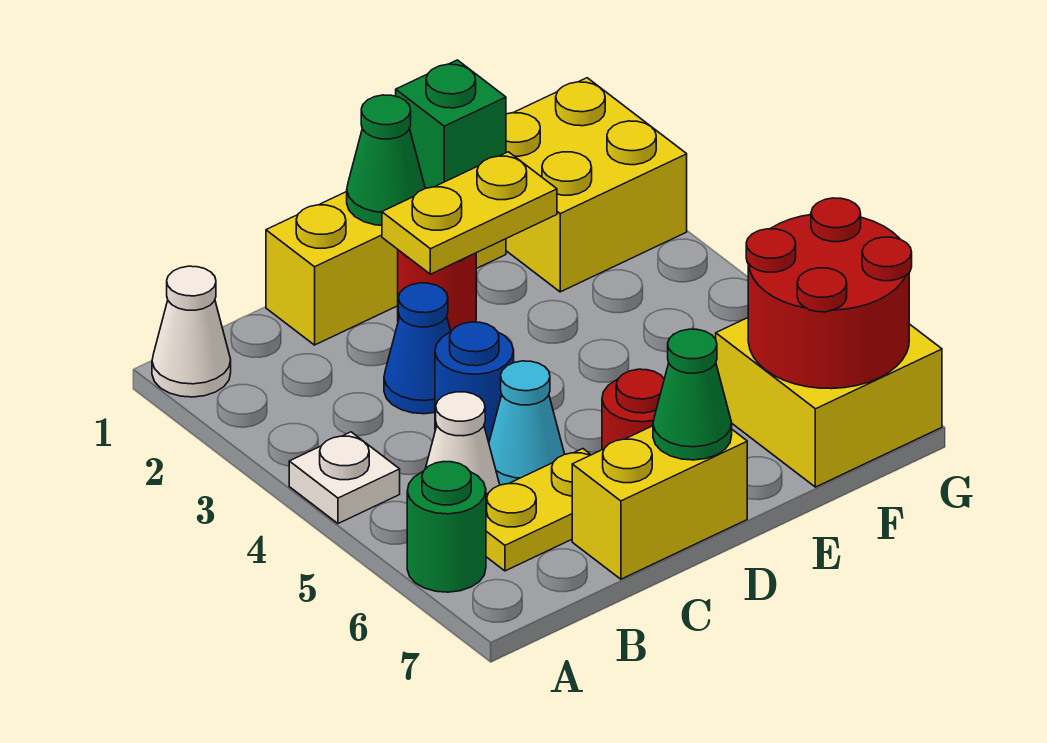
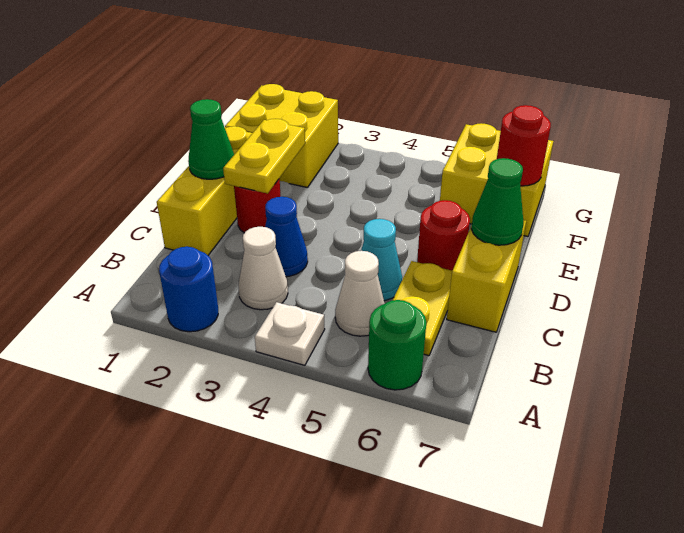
white cone A1 level 1 -> white cone B3 level 1
blue round brick C4 level 1 -> blue round brick A2 level 1
green brick E1 level 2 -> none
red round brick F6:G7 level 2 -> red round brick F7 level 2

